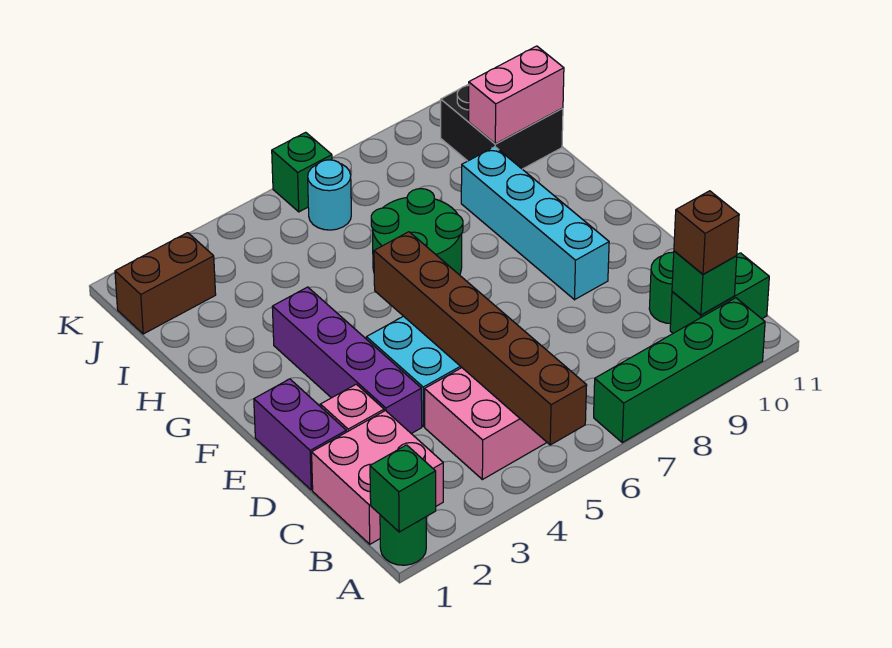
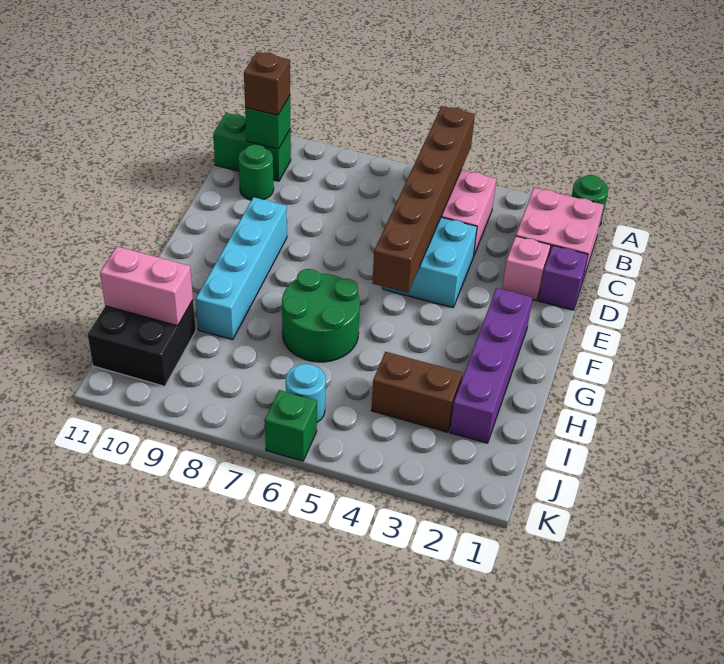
green brick A1 level 2 -> none
green brick A7:A10 level 1 -> none
purple brick D1:E1 level 1 -> purple brick D1 level 1
purple brick D3:G3 level 1 -> purple brick F2:I2 level 1
brown brick J1:J2 level 1 -> brown brick I3:I4 level 1

